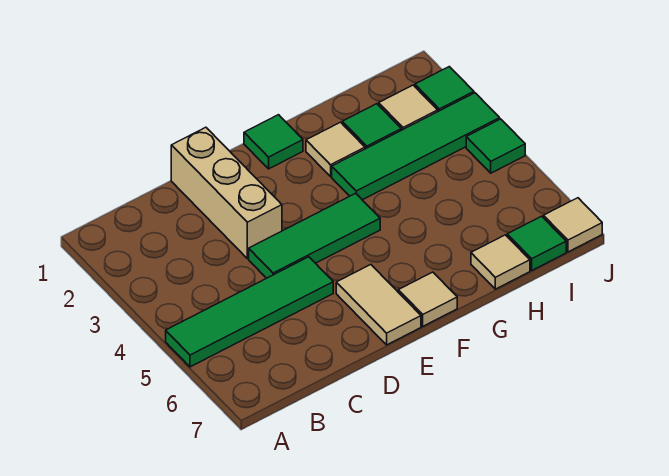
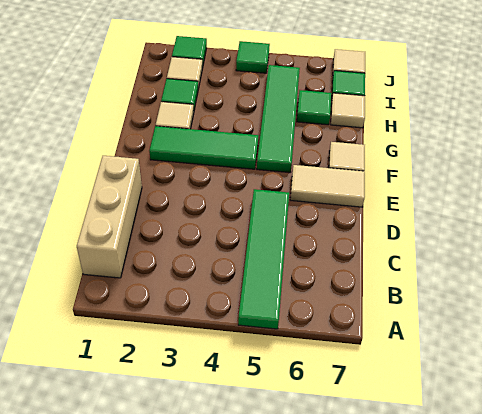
tan brick D1:D3 level 1 -> tan brick B1:D1 level 1
green tile D4:F4 level 1 -> green tile F2:F4 level 1
green tile F1 level 1 -> green tile H6 level 1
green tile G3:J3 level 1 -> green tile F5:I5 level 1

